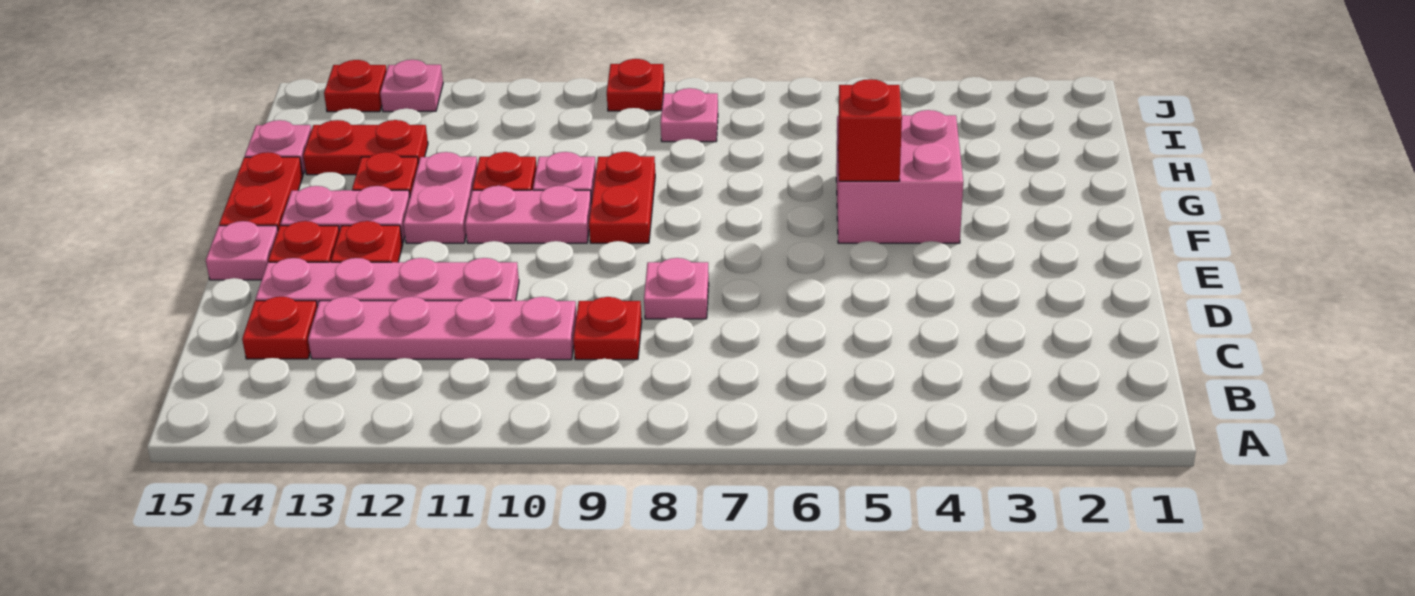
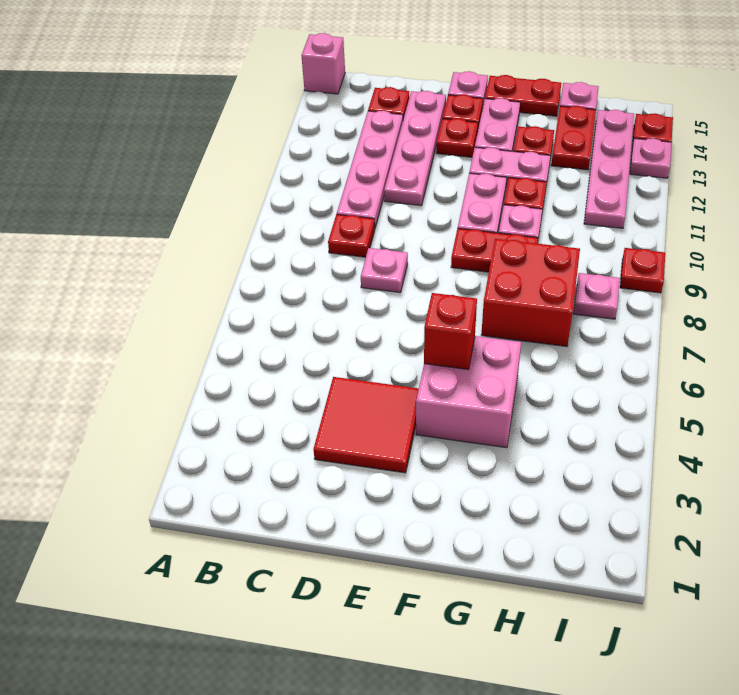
none -> pink brick A15 level 1
none -> red tile D3:E4 level 1
none -> red brick G7:H8 level 1
none -> pink plate I11:I14 level 1

